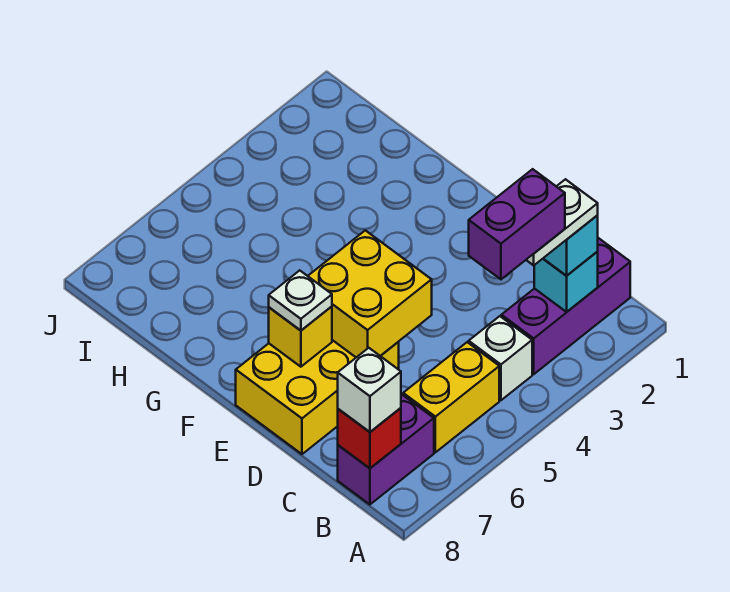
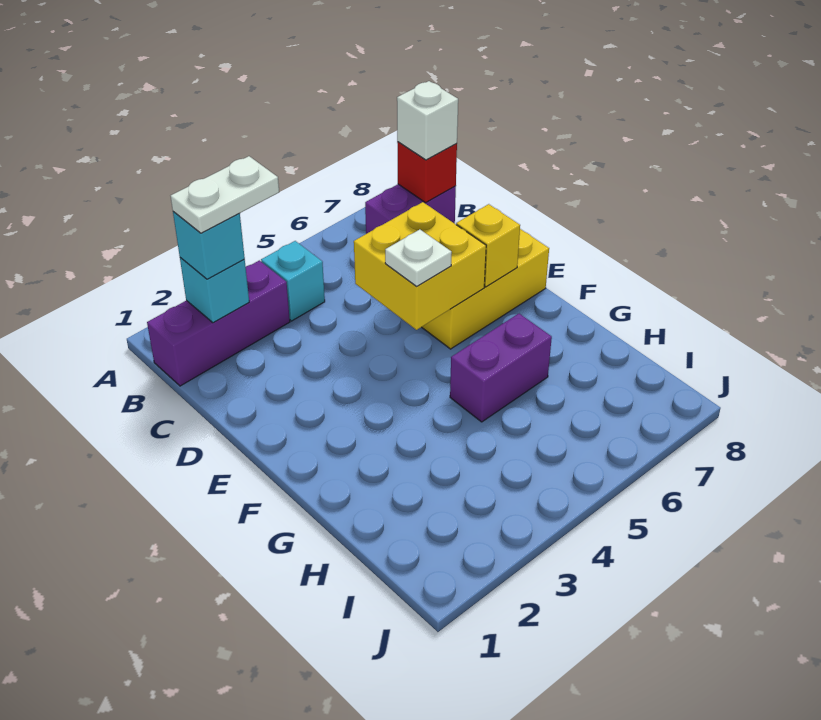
purple brick B3:B4 level 5 -> purple brick G5:G6 level 1
white brick B4 level 1 -> cyan brick B4 level 1
yellow brick B5:B6 level 1 -> none
white plate E7 level 3 -> white plate E5 level 3

